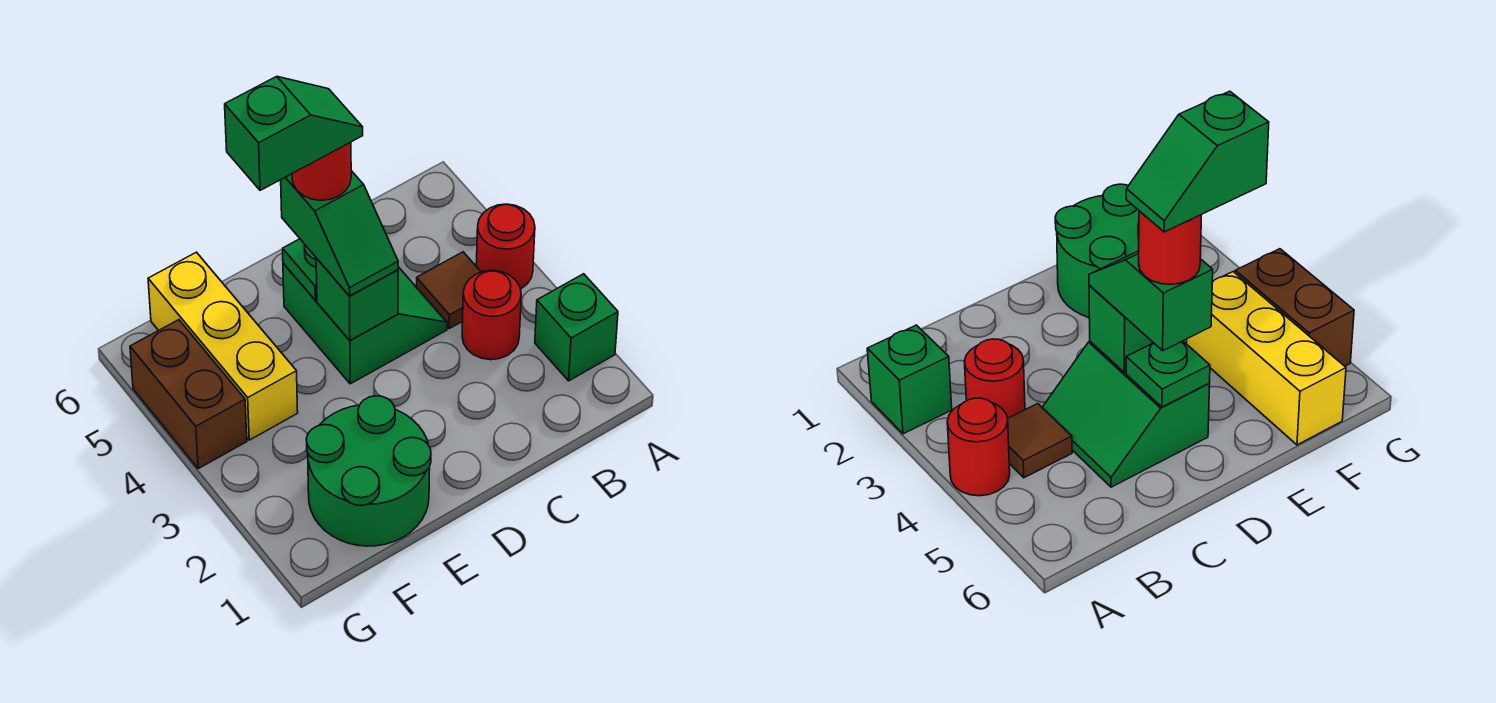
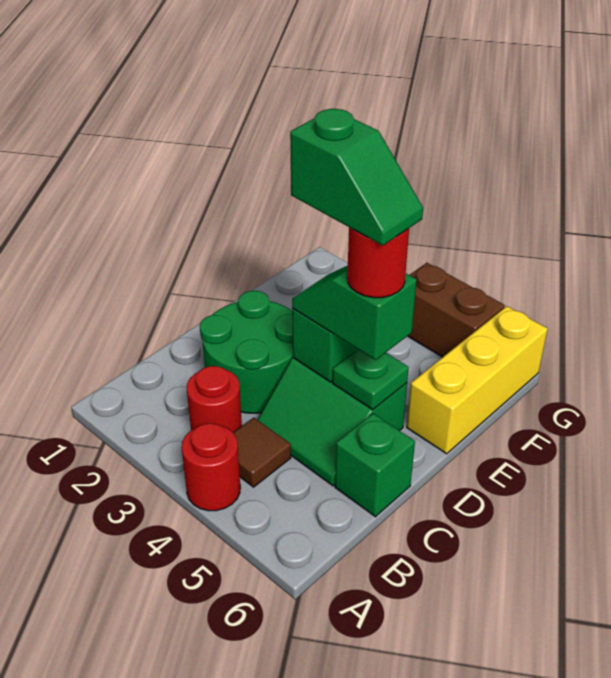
green brick A2 level 1 -> green brick C6 level 1
green slope D5:E5 level 5 top E -> green slope D4:D5 level 5 top 4
green round brick E1:F2 level 1 -> green round brick C2:D3 level 1
yellow brick F4:F6 level 1 -> yellow brick E6:G6 level 1

